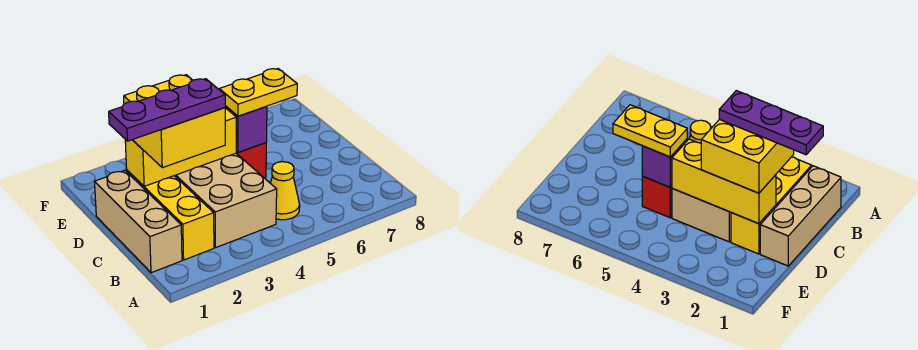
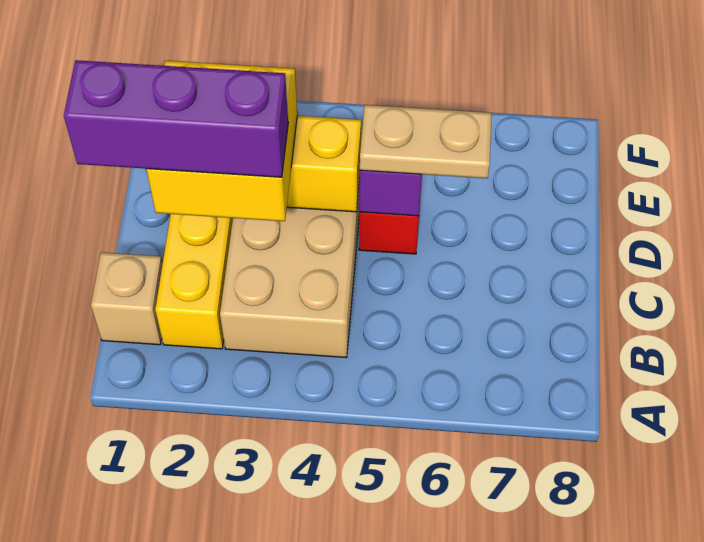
tan brick B1:D1 level 1 -> tan brick B1 level 1
yellow cone B5 level 1 -> none
purple plate C1:C3 level 4 -> purple brick C1:C3 level 4
yellow plate D5:D6 level 3 -> tan plate D5:D6 level 3

